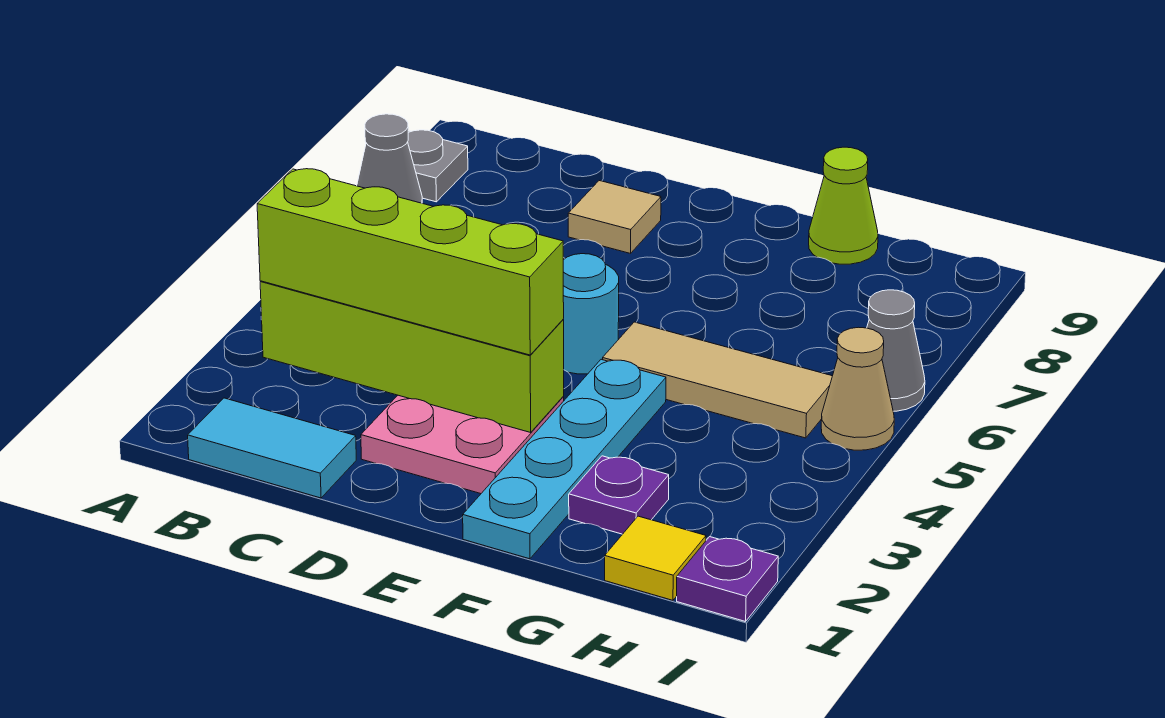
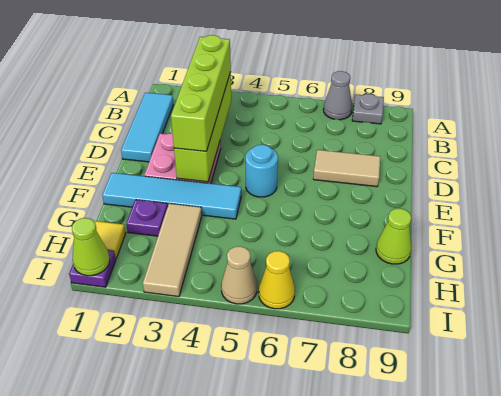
cyan tile B1:C1 level 1 -> cyan tile B1:D1 level 1
tan tile D8 level 1 -> tan tile D7:D8 level 1
cyan plate F1:F4 level 1 -> cyan tile F1:F4 level 1
tan tile F5:H5 level 1 -> tan tile G3:I3 level 1
none -> lime cone I1 level 2
grey cone I6 level 1 -> yellow cone I6 level 1

